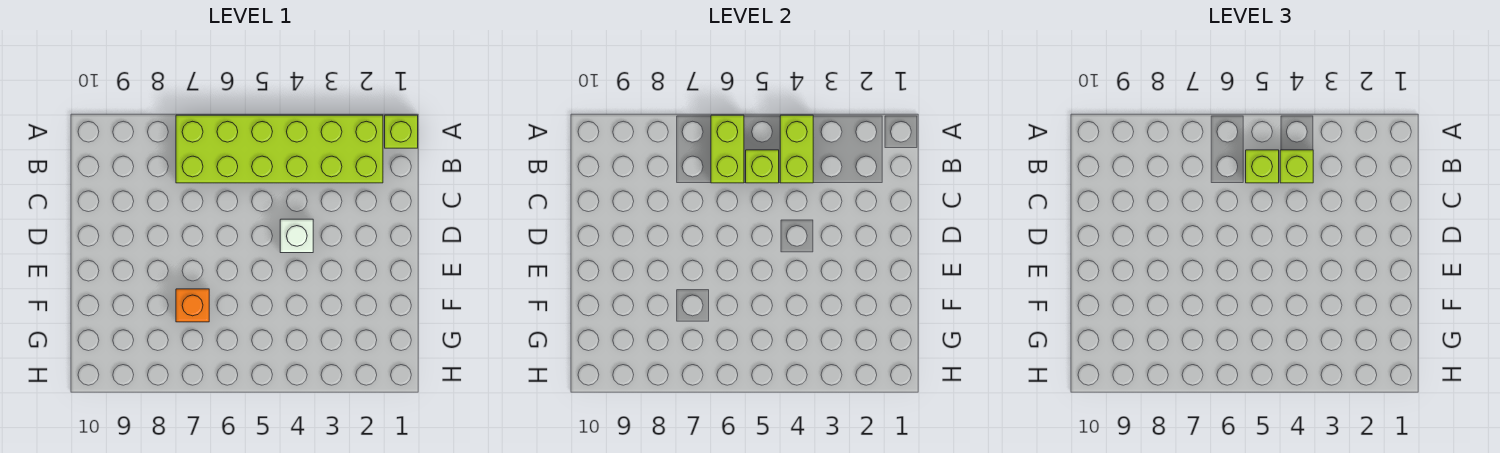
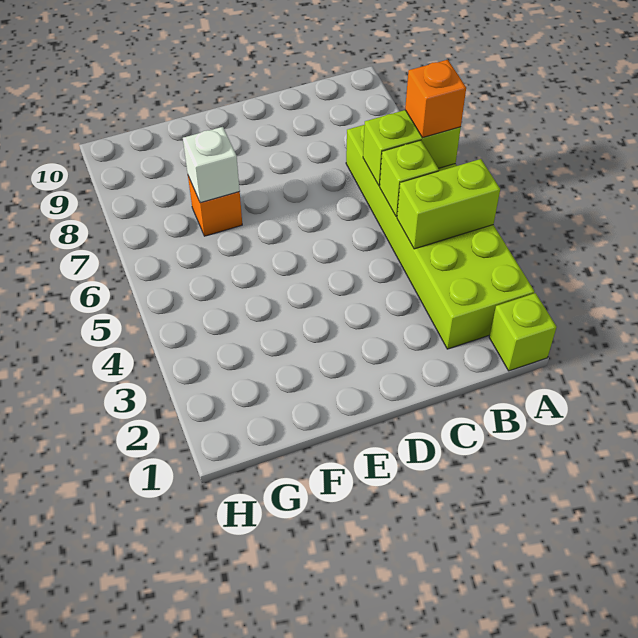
none -> orange brick A6 level 3
lime brick B4 level 3 -> none
lime brick B5 level 3 -> none
white brick D4 level 1 -> white brick F7 level 2

